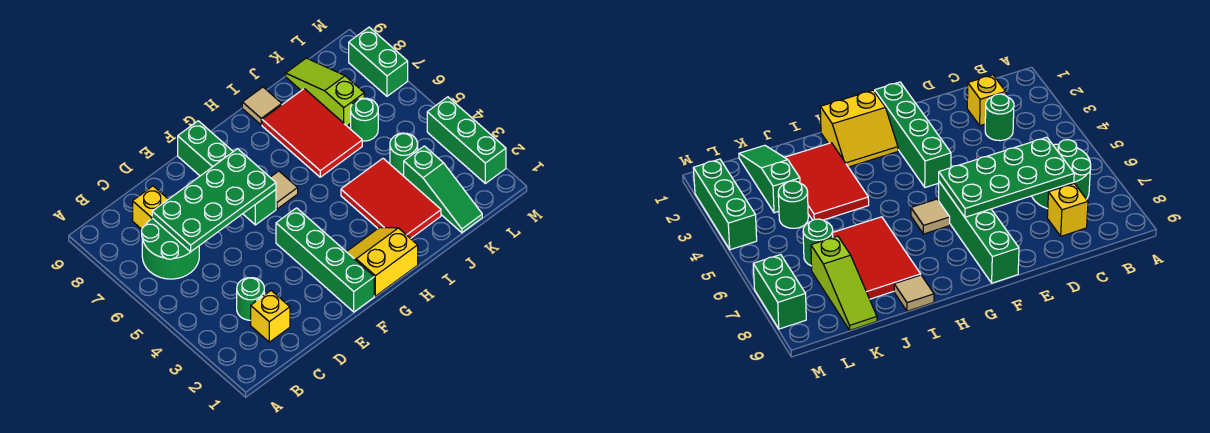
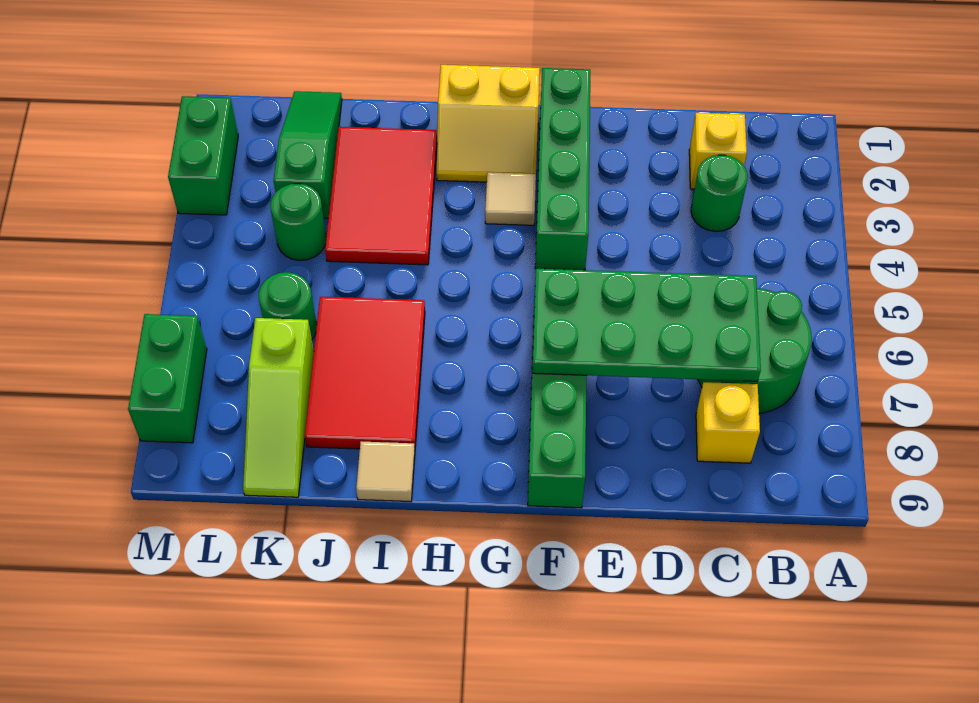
tan tile G6 level 1 -> tan tile G3 level 1
green brick M2:M4 level 1 -> green brick M2:M3 level 1

